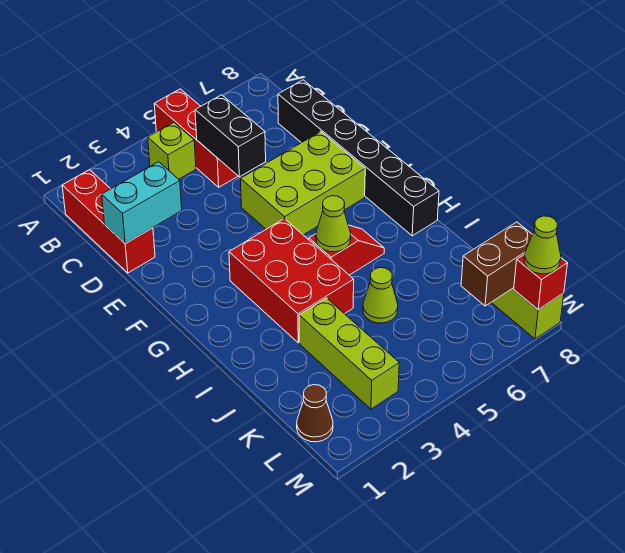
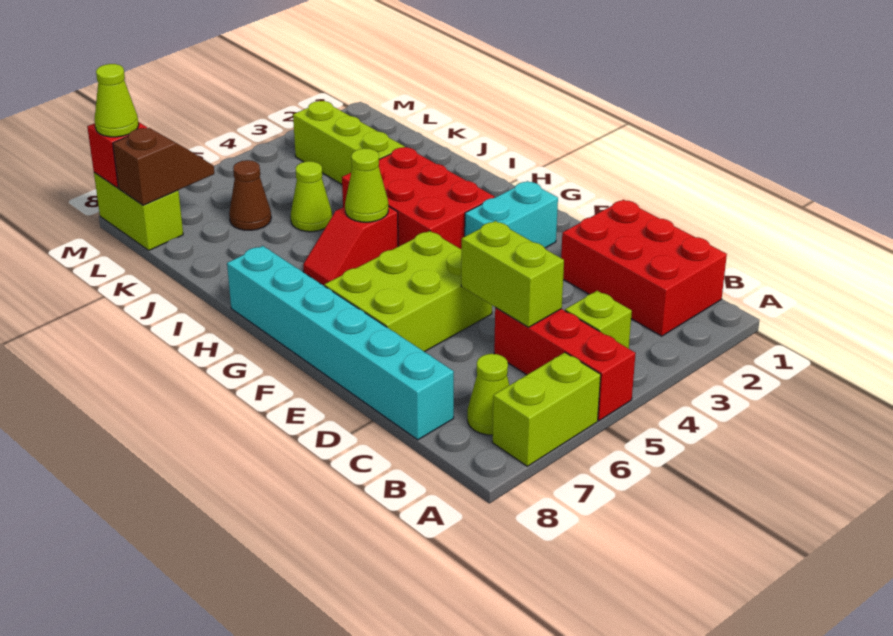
none -> lime brick A6:A7 level 1
red brick B1:D1 level 1 -> red brick B1:D2 level 1
none -> lime cone B7 level 1
black brick C5:D5 level 2 -> lime brick C5:D5 level 2
black brick C8:H8 level 1 -> cyan brick C8:H8 level 1
cyan brick D1:D2 level 2 -> cyan brick F2:F3 level 1
brown cone L1 level 1 -> brown cone K6 level 1
brown brick L7:L8 level 2 -> brown slope L7:L8 level 2 top 8

